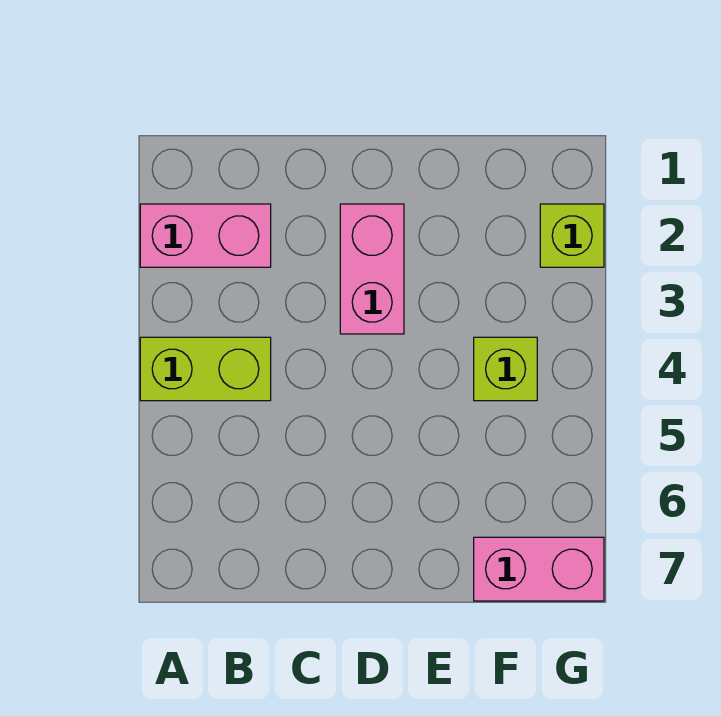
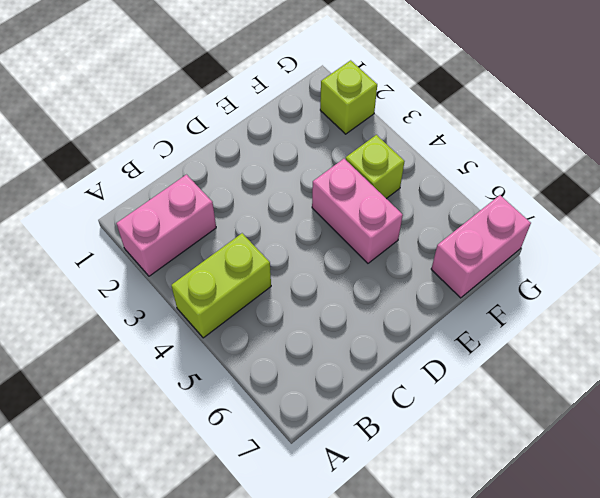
pink brick D2:D3 level 1 -> pink brick E4:E5 level 1

